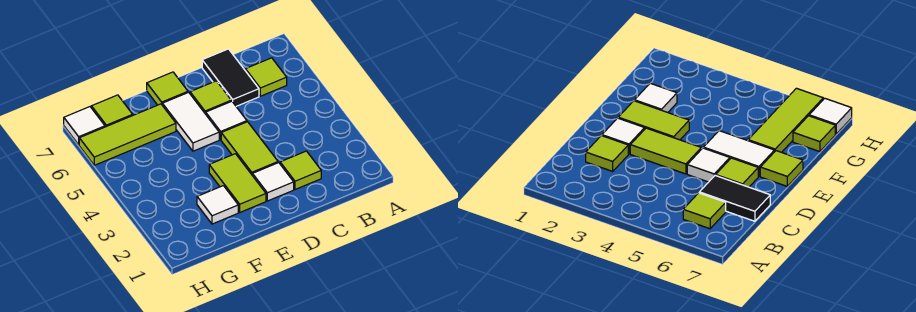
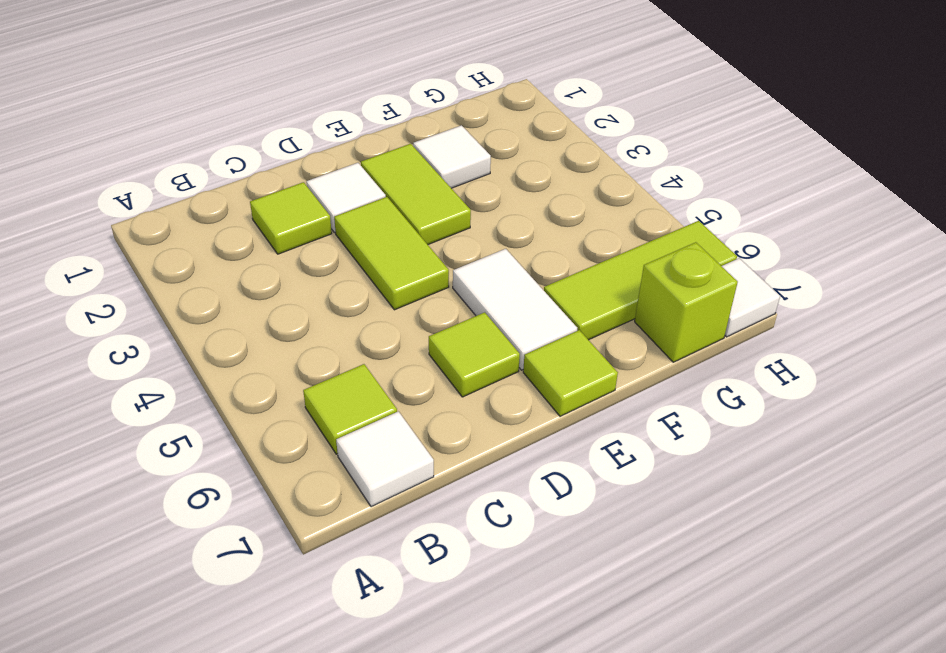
black tile C6:C7 level 1 -> none
white tile D5 level 1 -> white tile B7 level 1
lime tile G7 level 1 -> lime brick G7 level 1

